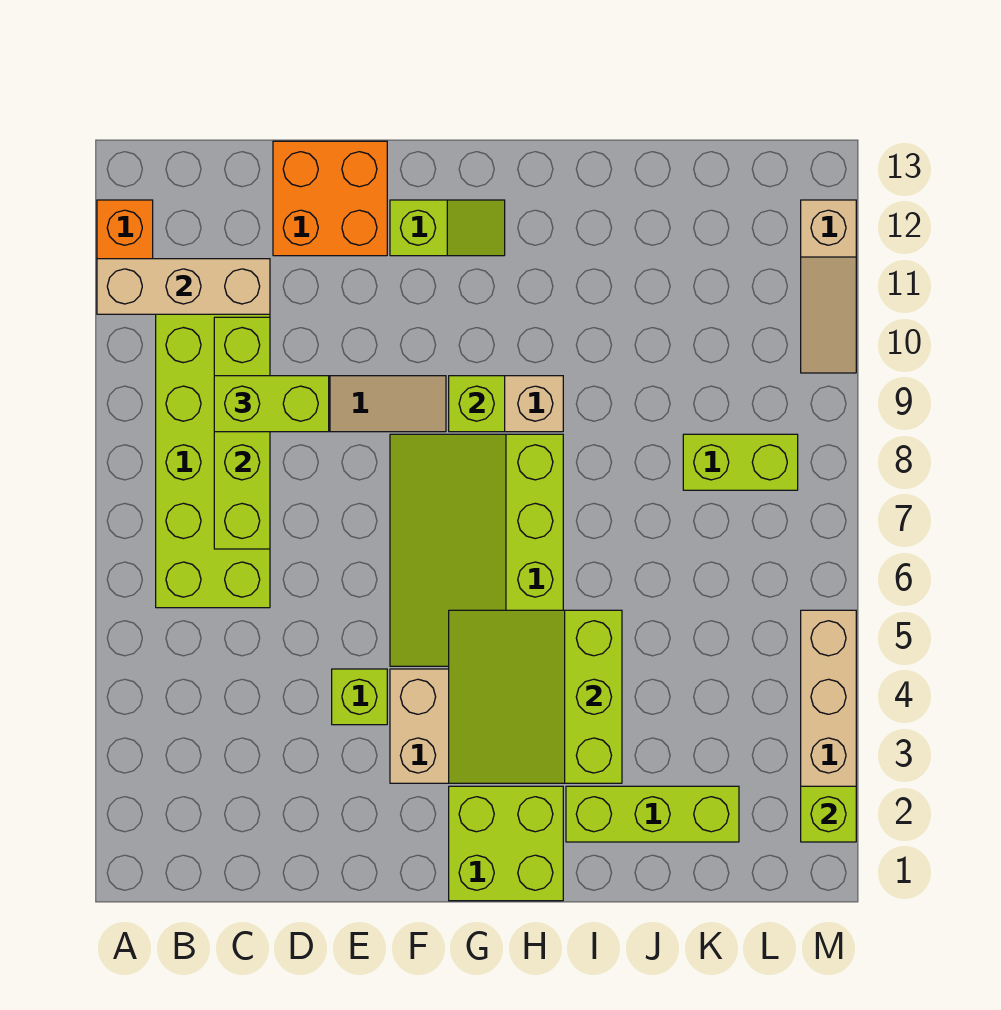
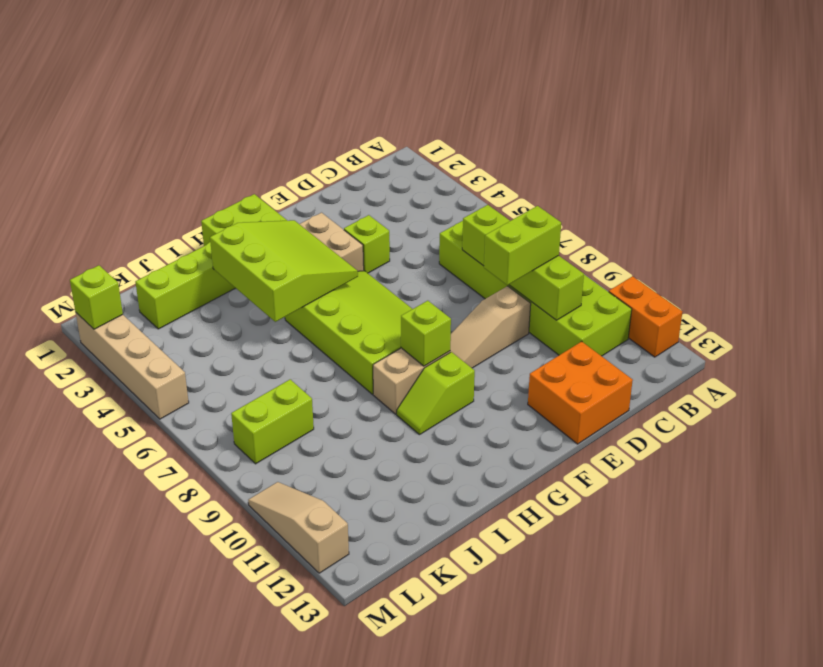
tan brick A11:C11 level 2 -> none
lime slope F12:G12 level 1 top F -> lime slope G10:H10 level 1 top G

